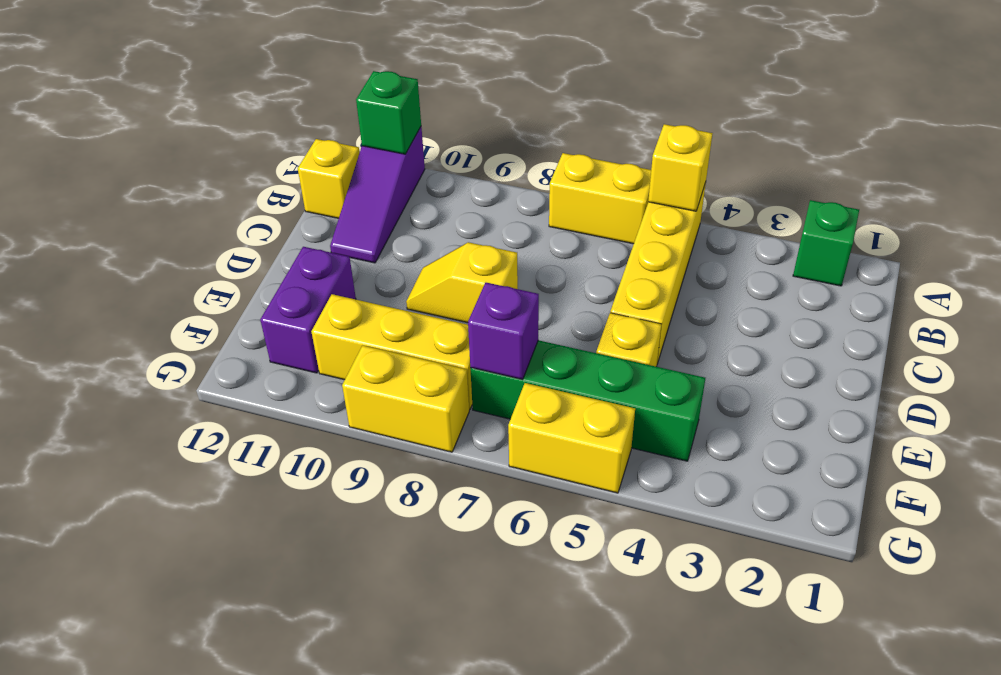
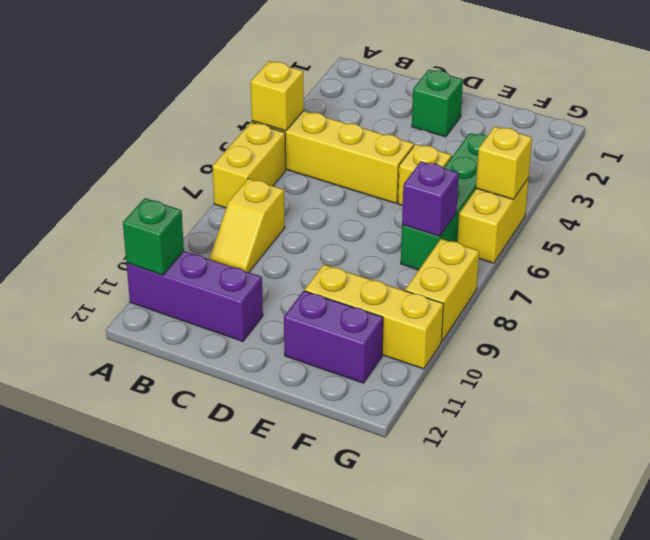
green brick A2 level 1 -> green brick D2 level 1
purple slope A11:C11 level 1 top A -> purple brick A11:C11 level 1
yellow brick B12 level 1 -> yellow brick G5 level 2
yellow slope D8:D9 level 1 top 8 -> yellow slope B8:B9 level 1 top 8
yellow brick F8:F10 level 1 -> yellow brick E10:G10 level 1

